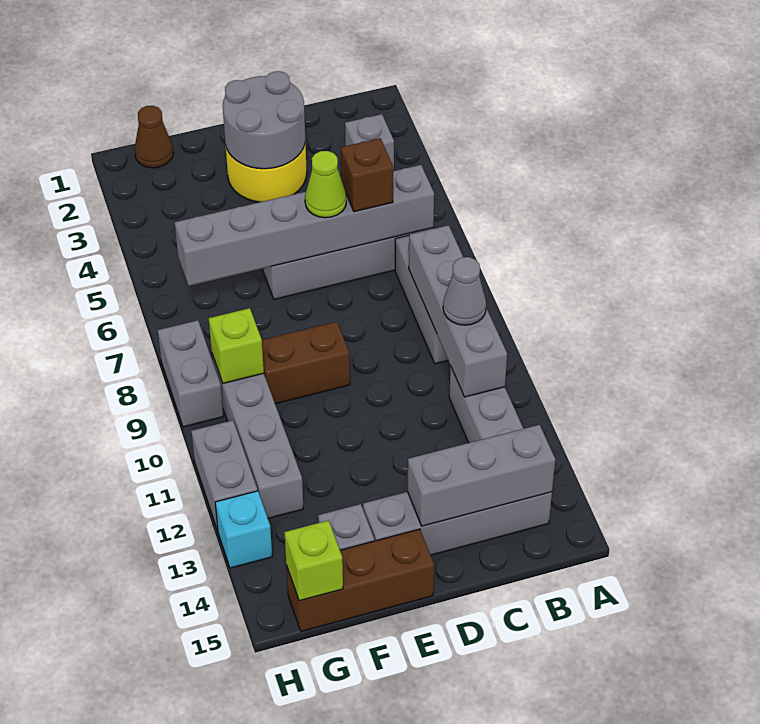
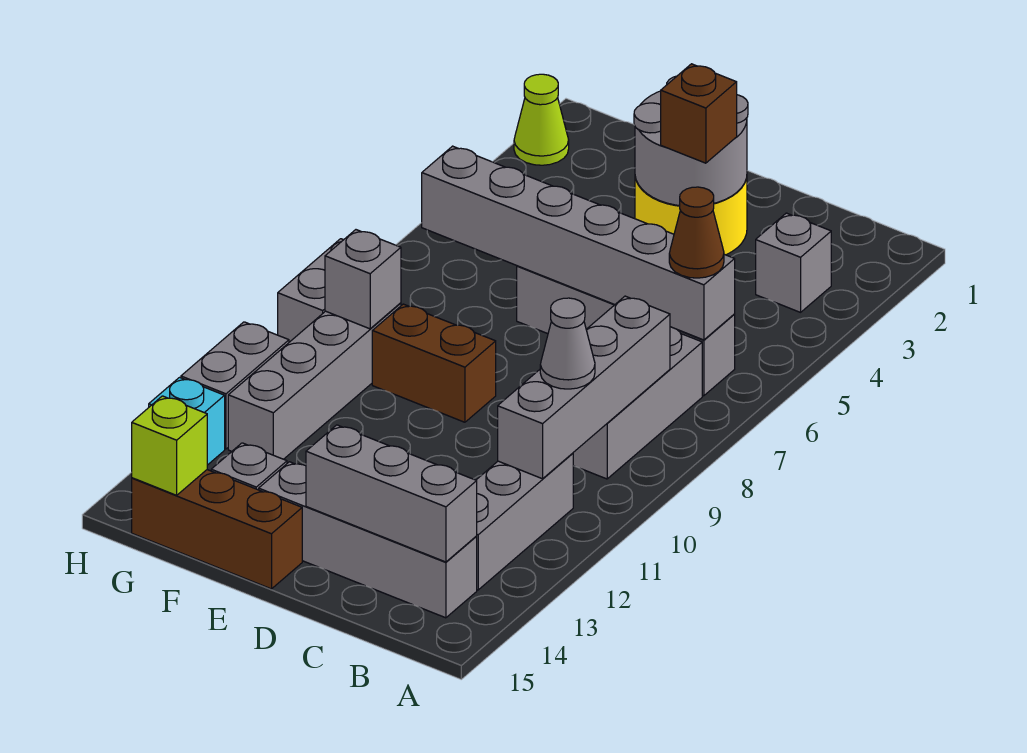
brown brick C6 level 3 -> brown brick D3 level 3
lime cone D6 level 3 -> lime cone H2 level 1
brown cone G1 level 1 -> brown cone B6 level 3
lime brick G9 level 2 -> grey brick G9 level 2

